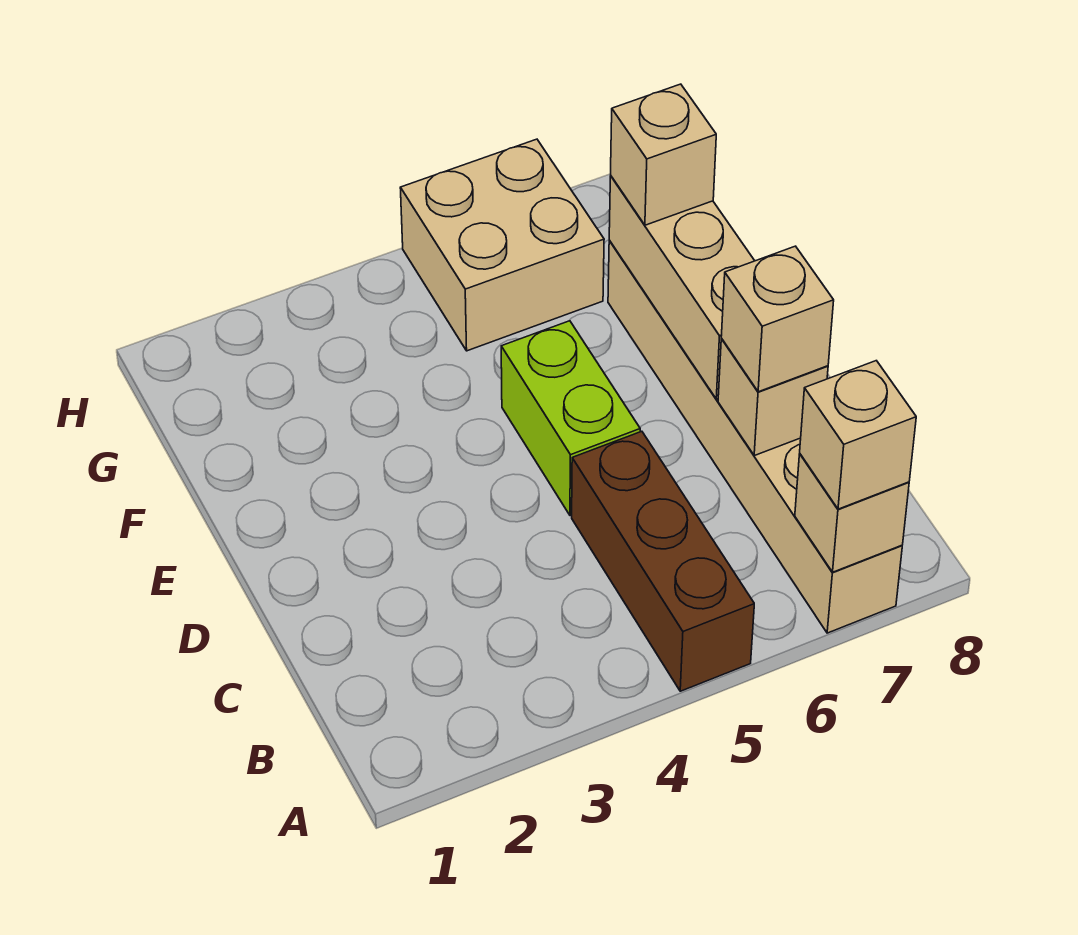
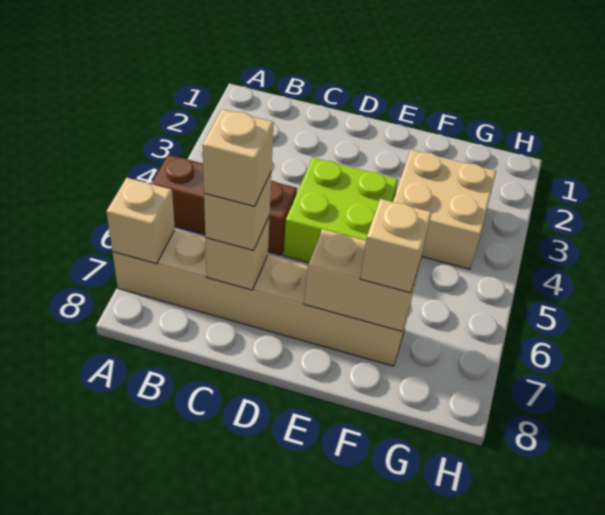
tan brick A7 level 3 -> tan brick C7 level 4
lime brick D5:E5 level 1 -> lime brick D4:E5 level 1
tan brick D7:F7 level 2 -> tan brick E7:F7 level 2
tan brick G5:H6 level 1 -> tan brick F3:G4 level 1

